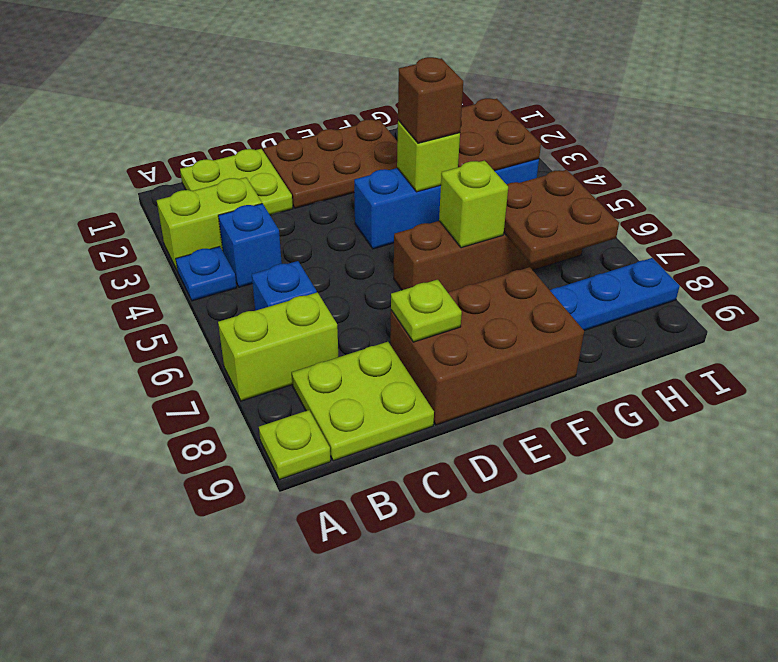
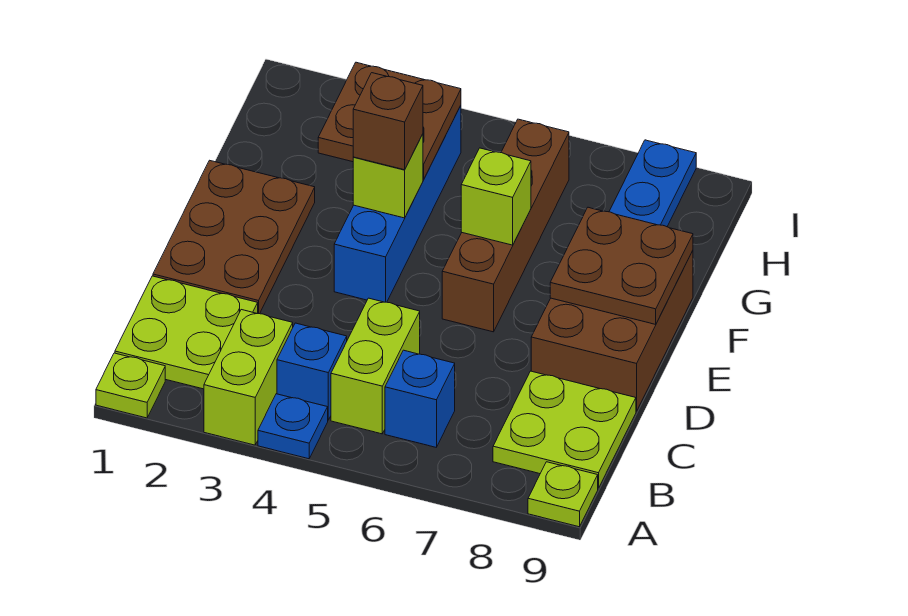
lime brick A7:B7 level 1 -> lime brick B5:C5 level 1
lime plate D8 level 2 -> lime plate A1 level 1
brown plate G6:H7 level 2 -> brown plate E8:F9 level 2

